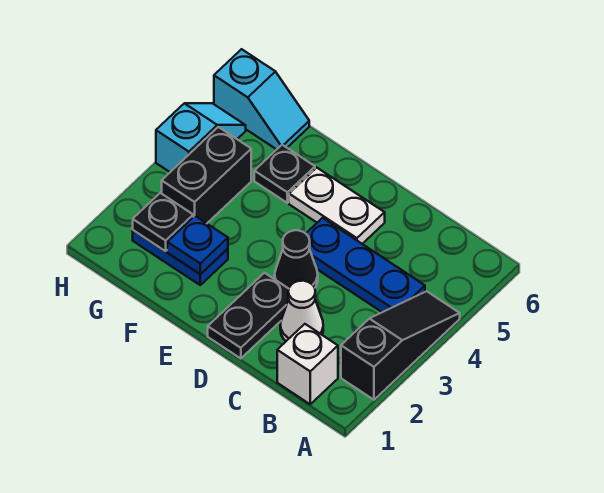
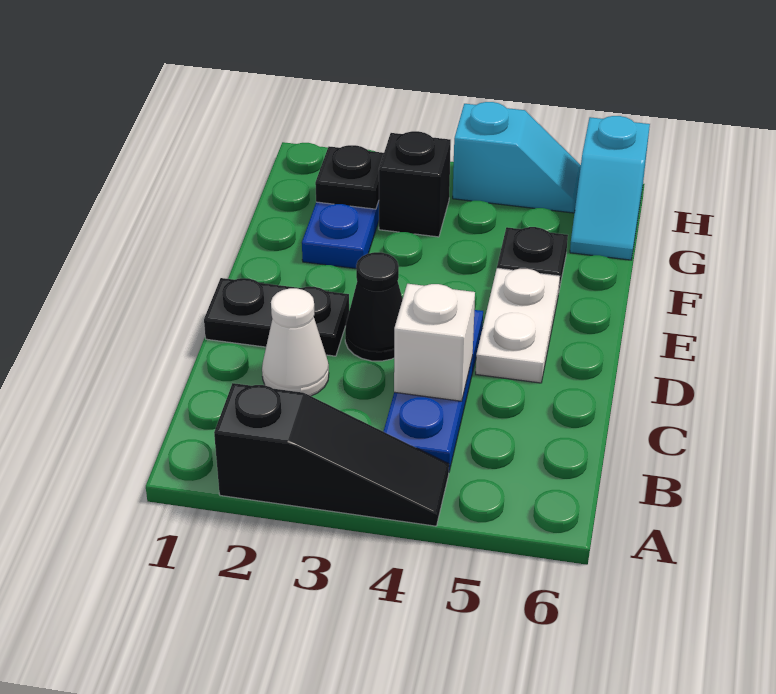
white brick B1 level 1 -> white brick C4 level 2
blue plate F2 level 2 -> none
black brick G3:G4 level 1 -> black brick G3 level 1

